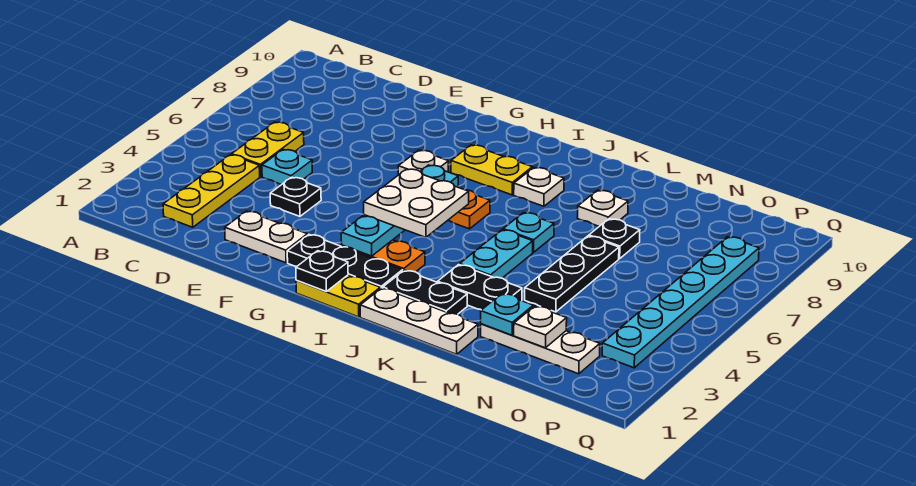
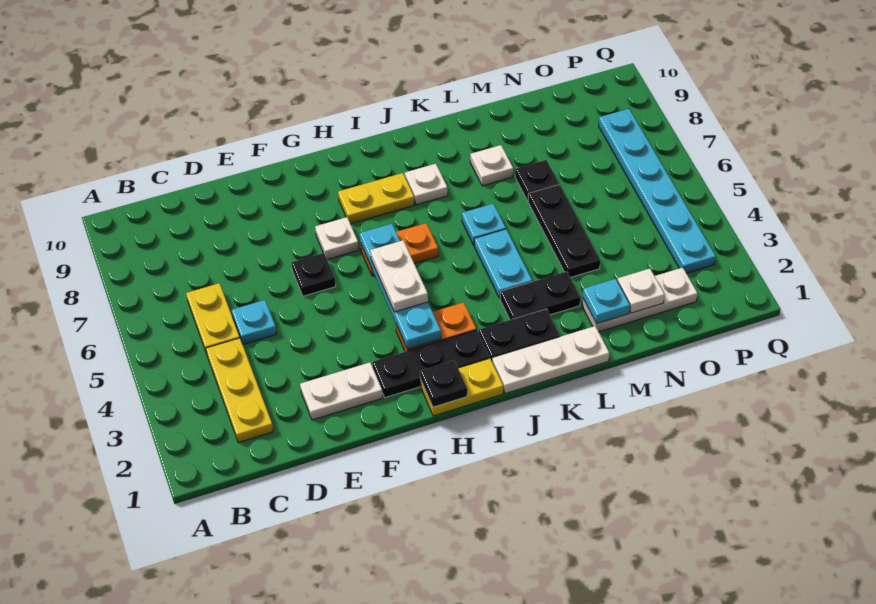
black plate E4 level 1 -> black plate F6 level 1
white plate H4:I5 level 3 -> white plate H4:H5 level 3

